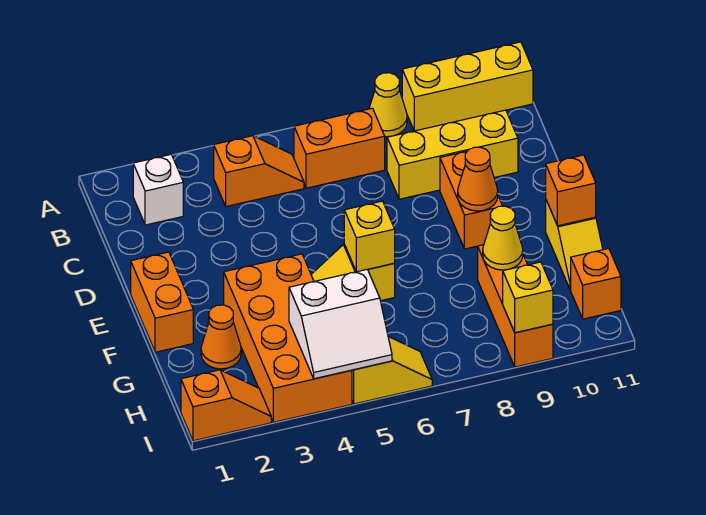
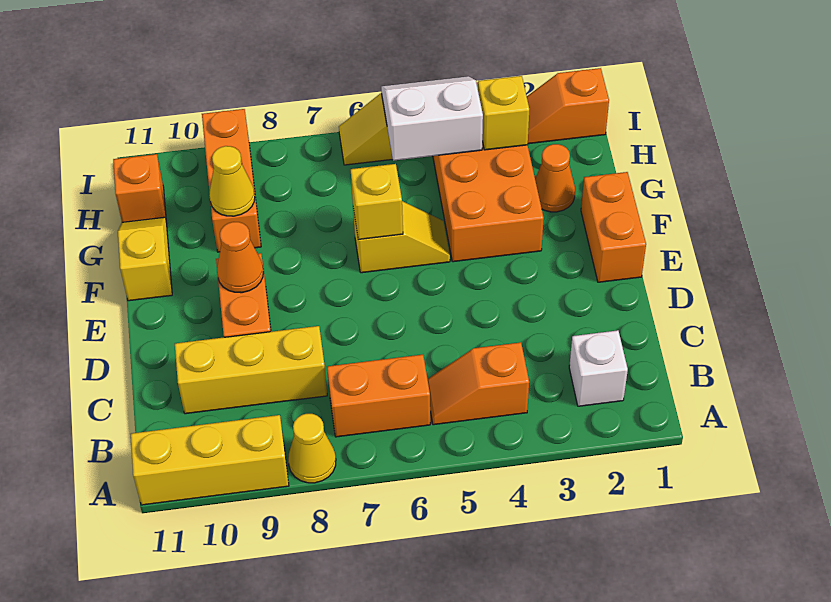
orange brick F11 level 2 -> none
yellow brick I9 level 2 -> yellow brick H3 level 2

